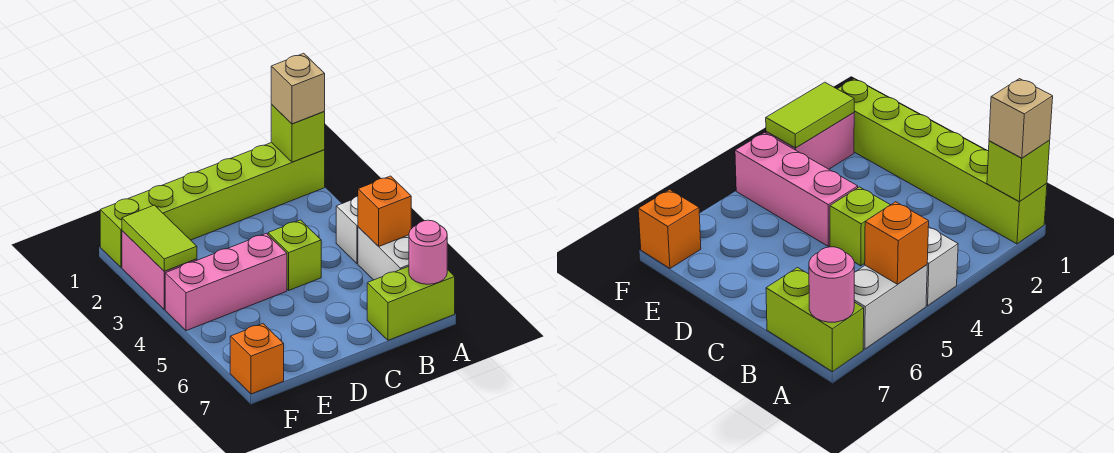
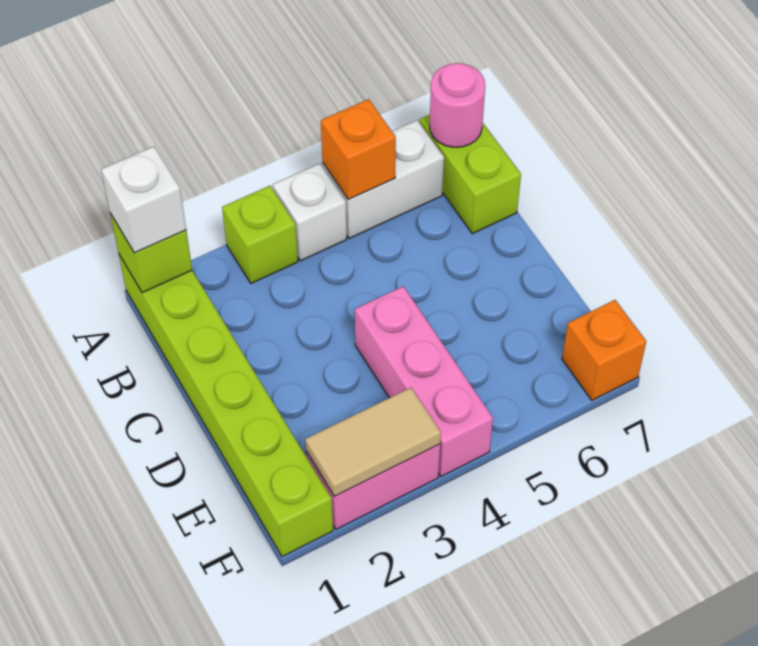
tan brick A1 level 3 -> white brick A1 level 3
lime brick C4 level 1 -> lime brick A3 level 1
lime tile F2:F3 level 2 -> tan tile F2:F3 level 2

